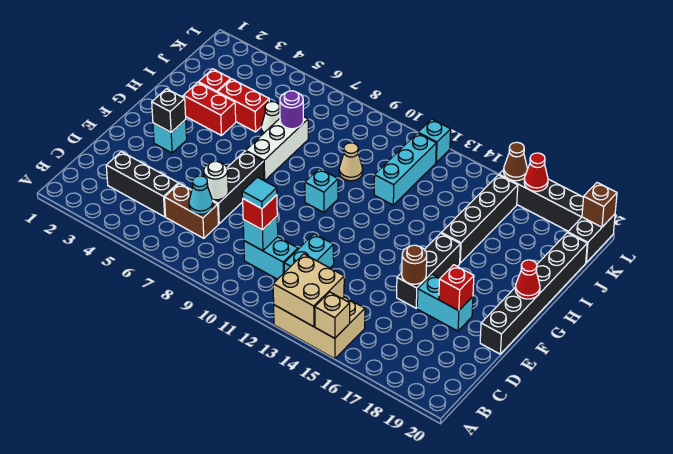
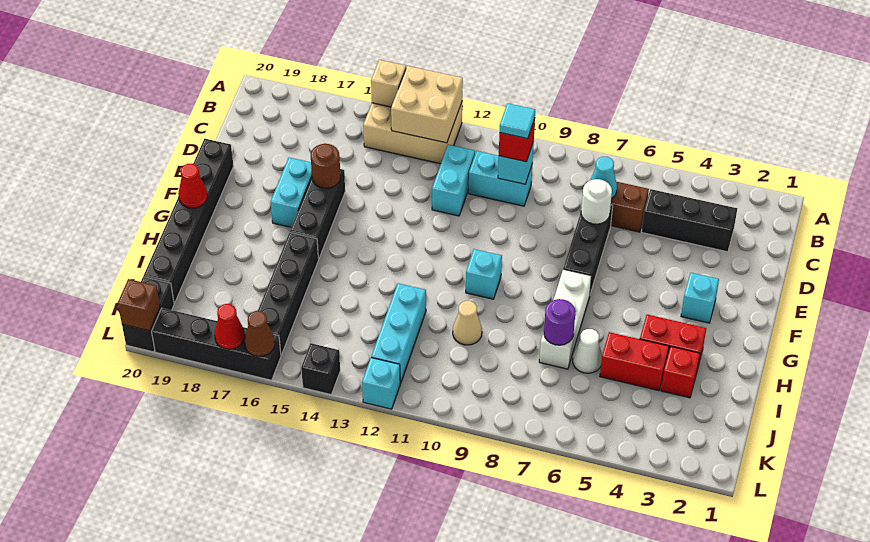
cyan brick E17:E18 level 1 -> cyan brick E17:F17 level 1
red brick E18 level 2 -> none
black brick F3 level 2 -> black brick L14 level 1

